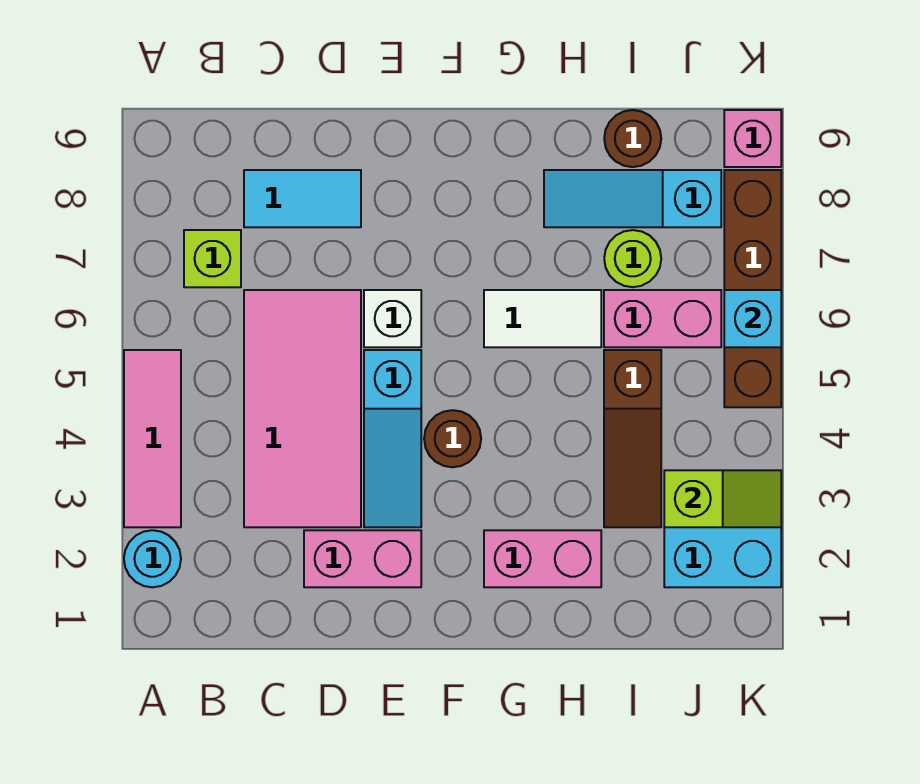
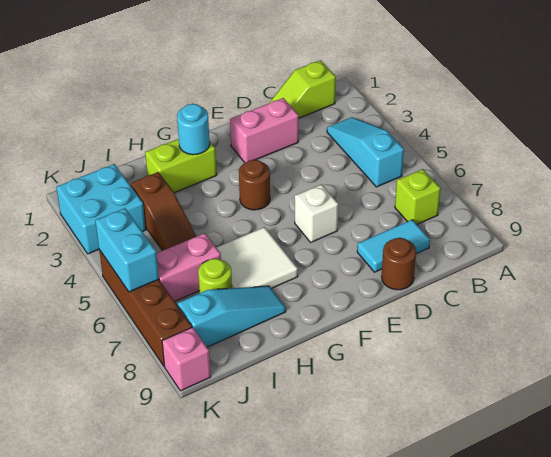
cyan round brick A2 level 1 -> cyan round brick G2 level 2
pink tile A3:A5 level 1 -> none
pink tile C3:D6 level 1 -> none
cyan slope E3:E5 level 1 top 5 -> cyan slope B3:B5 level 1 top 5
pink brick G2:H2 level 1 -> lime brick G2:H2 level 1
white tile G6:H6 level 1 -> white tile G6:H7 level 1
brown slope I3:I5 level 1 top 5 -> brown slope I3:I5 level 1 top 3
brown round brick I9 level 1 -> brown round brick D9 level 1
lime slope J3:K3 level 2 top J -> lime slope B1:C1 level 1 top B
cyan brick K6 level 2 -> cyan brick K5:K6 level 2

